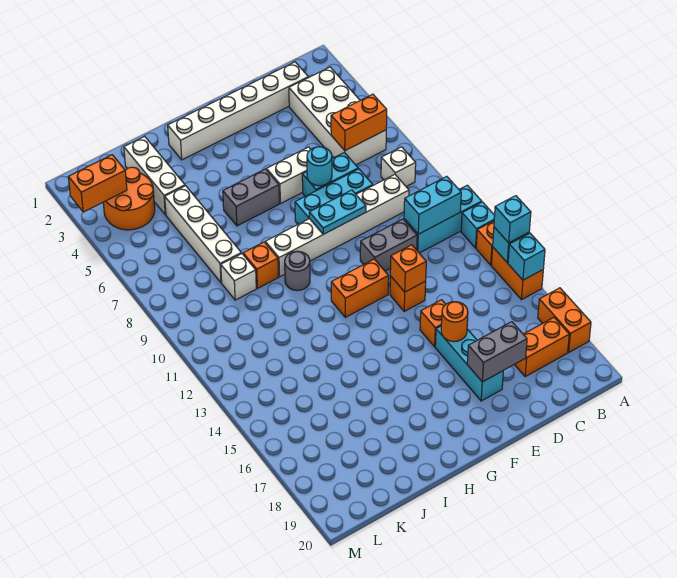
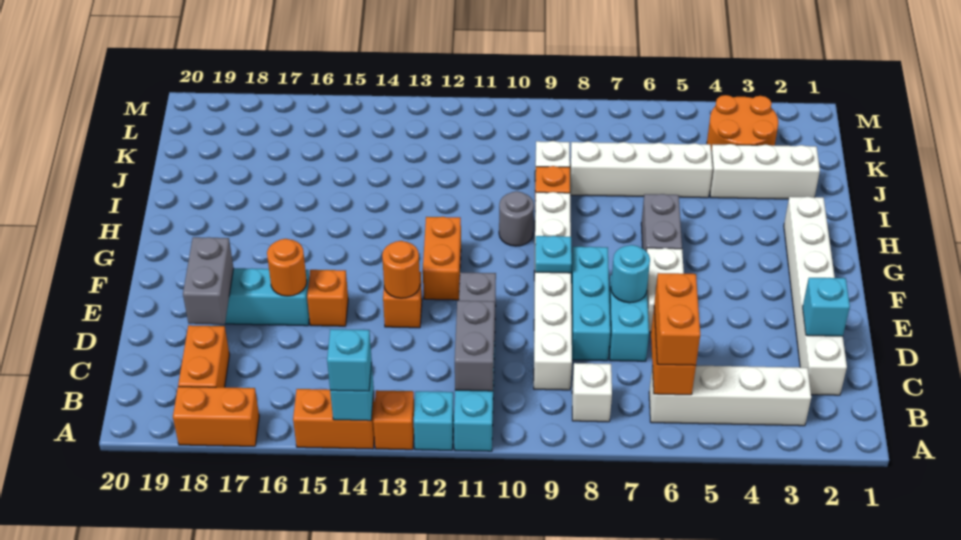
cyan brick A15 level 2 -> cyan brick D2 level 2
white brick B3:C6 level 1 -> white brick B3:B6 level 1
cyan brick B11:C11 level 2 -> grey brick B11:C11 level 2
cyan plate E9:F9 level 2 -> cyan plate F9 level 2
orange brick E13 level 2 -> orange round brick E13 level 2
orange brick L3:M3 level 2 -> orange brick B6:C6 level 3

